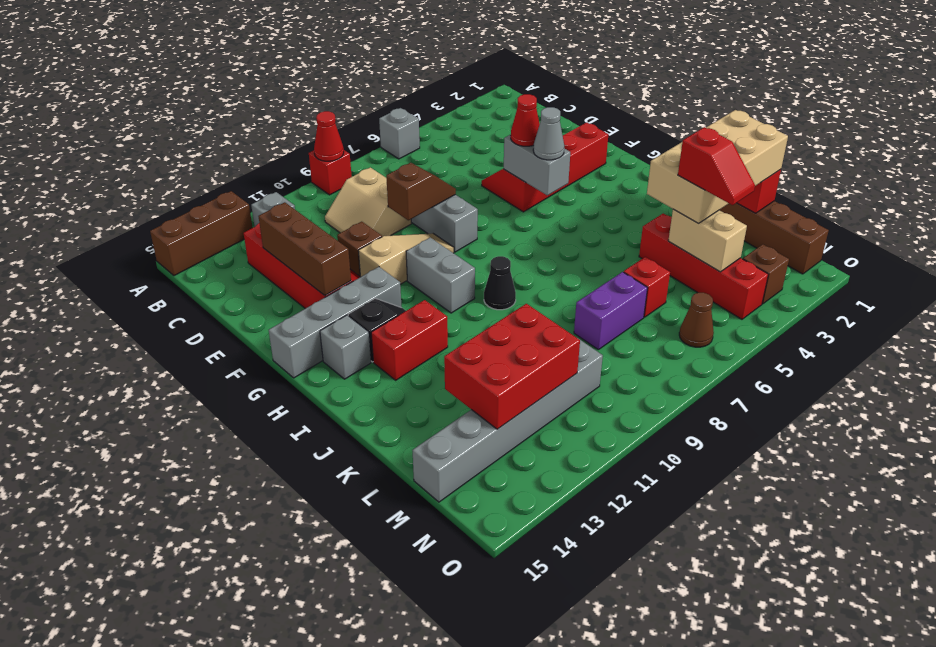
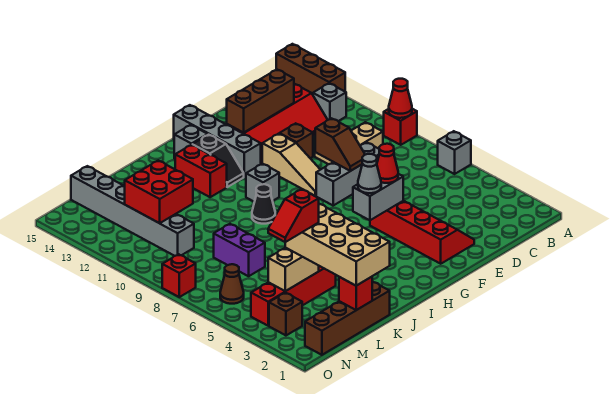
grey brick G10:H10 level 1 -> grey brick H10 level 1
red brick L6 level 1 -> red brick O8 level 1
red brick L11:M13 level 2 -> red brick L11:M12 level 2

